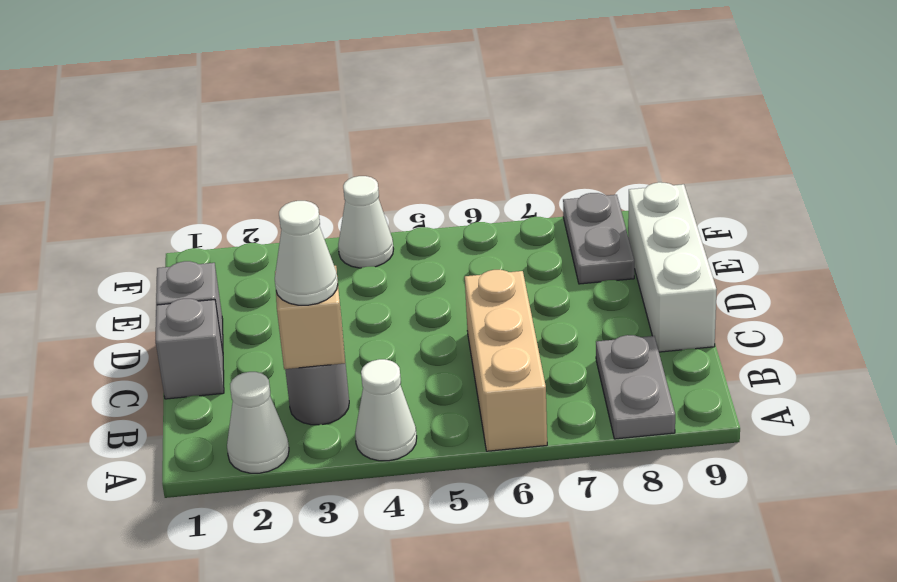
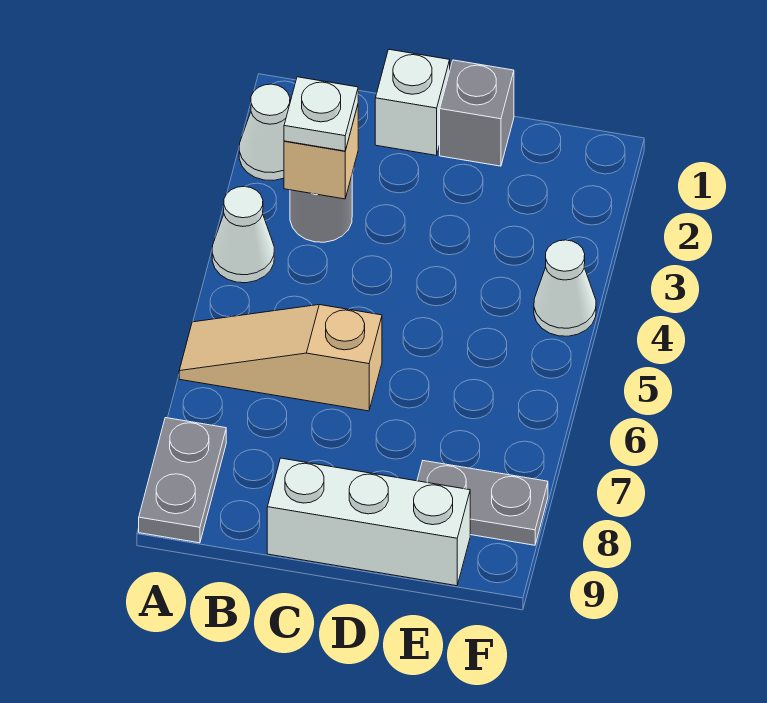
tan brick A6:C6 level 1 -> tan slope A6:C6 level 1 top C
grey plate A8:B8 level 1 -> grey plate A8:A9 level 1
white cone B3 level 3 -> white plate B3 level 3
grey brick C1 level 1 -> white brick C1 level 1

